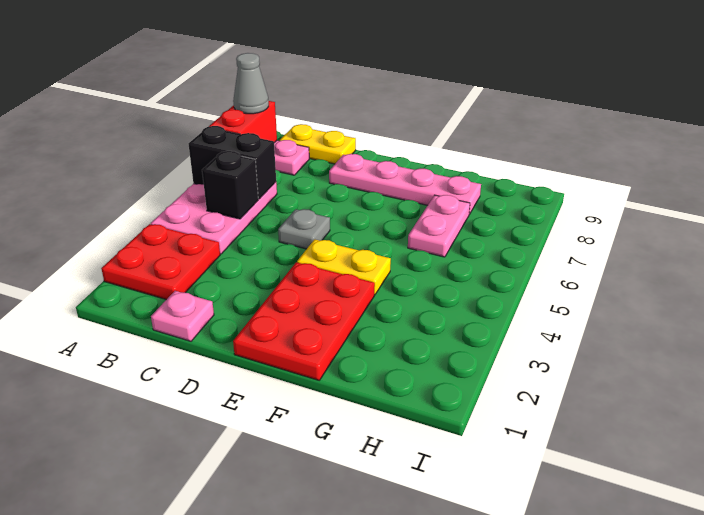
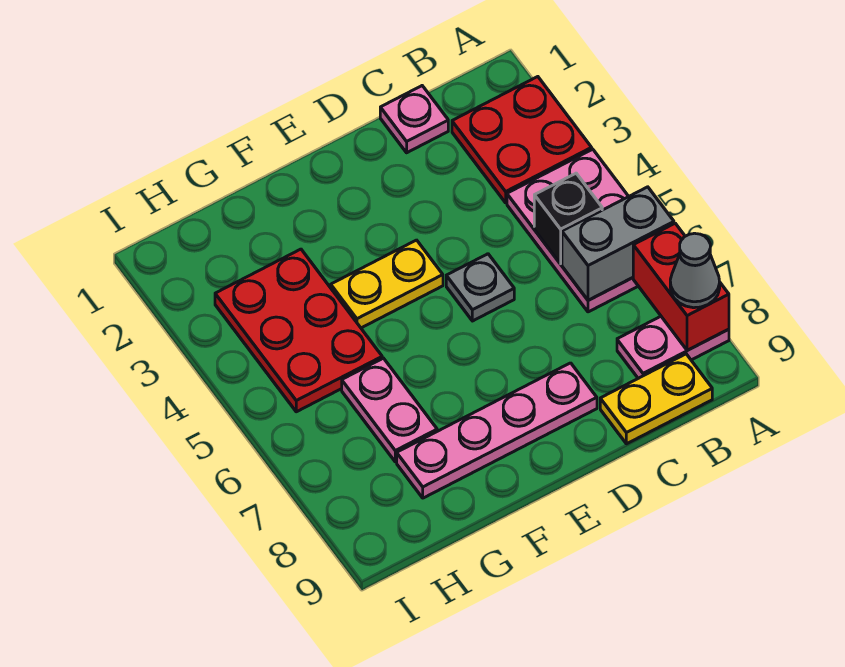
black brick A6:B6 level 2 -> grey brick A6:B6 level 2
red plate E1:F3 level 1 -> red plate G3:H5 level 1

